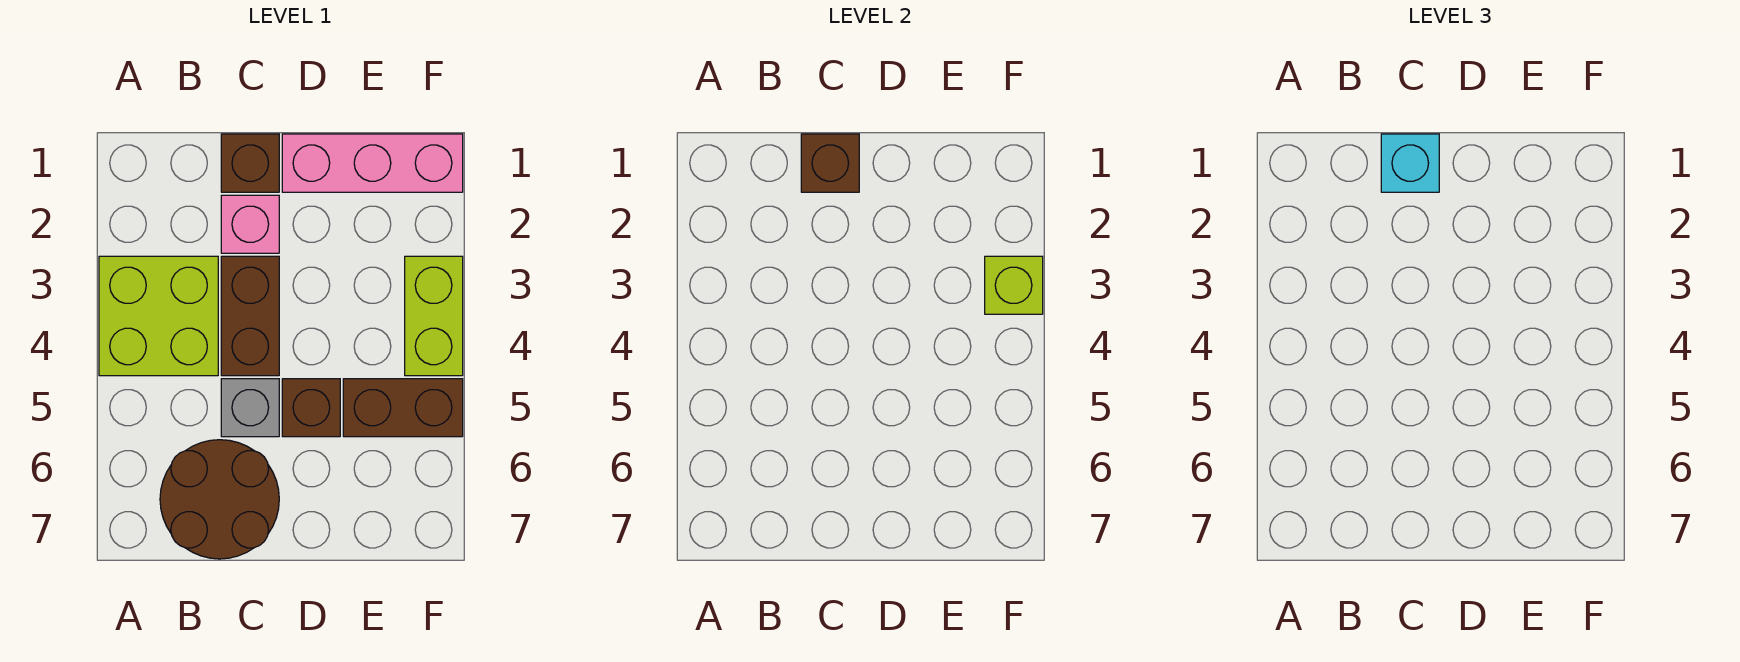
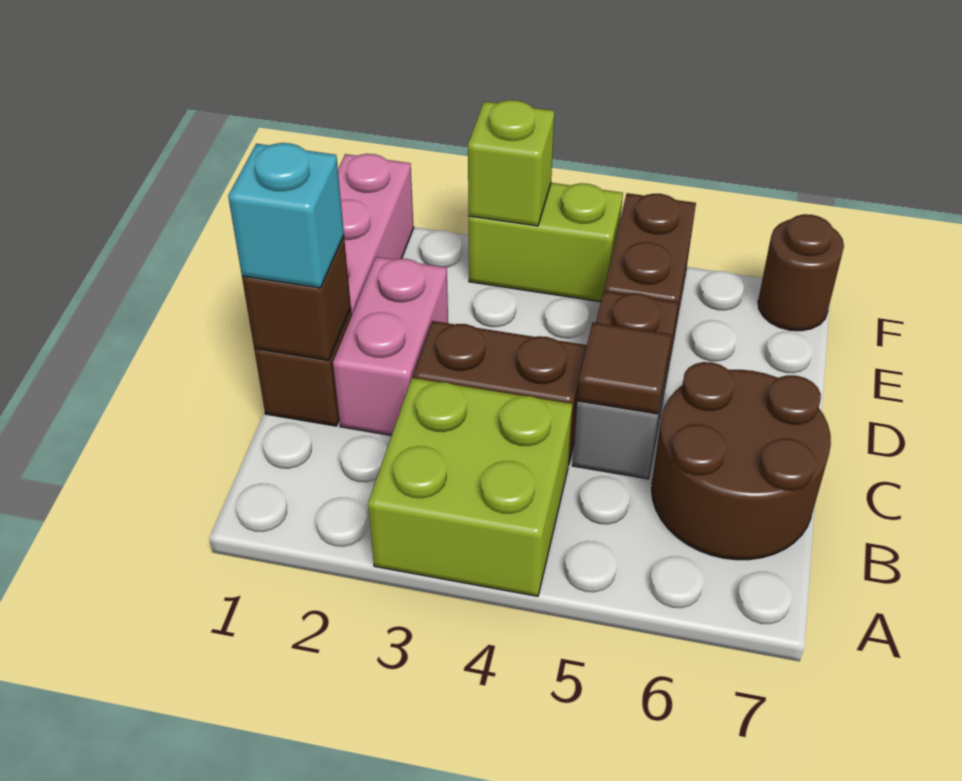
pink brick C2 level 1 -> pink brick C2:D2 level 1
none -> brown tile C5 level 2
none -> brown round brick F7 level 1

